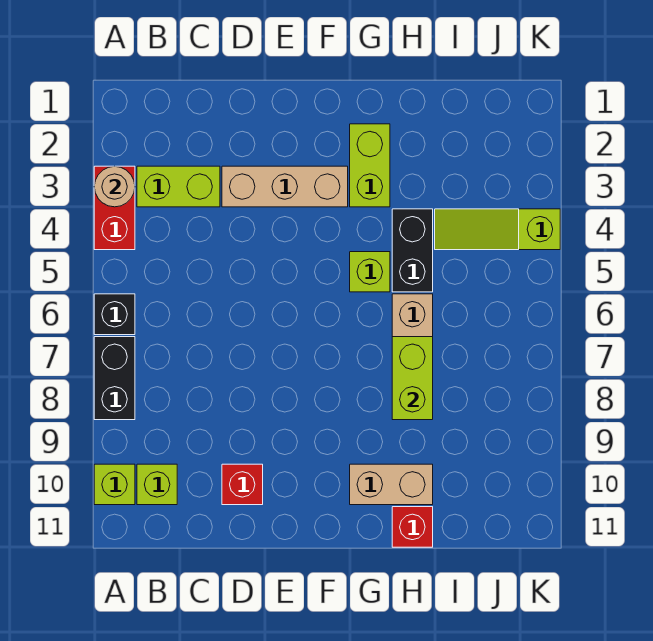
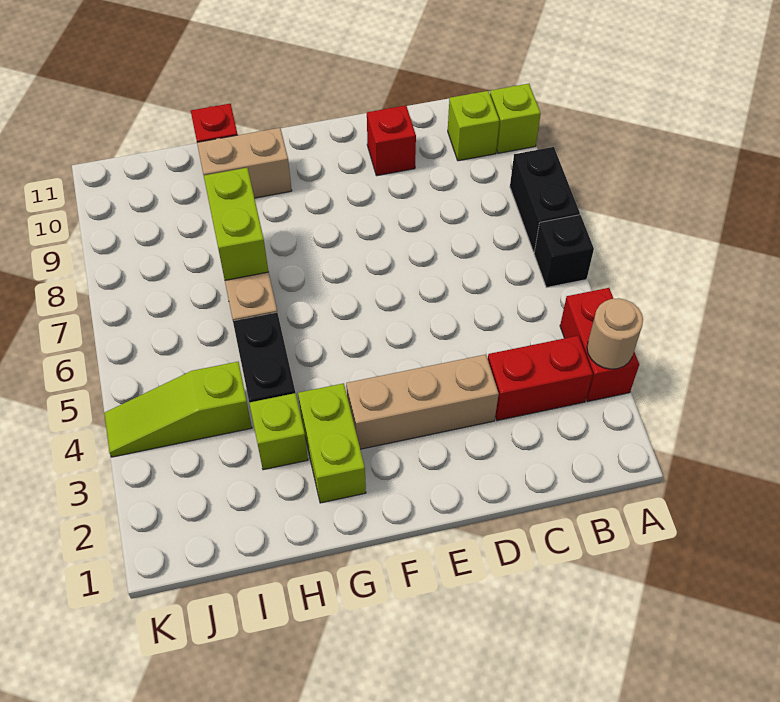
lime brick B3:C3 level 1 -> red brick B3:C3 level 1
lime brick G5 level 1 -> lime brick H3 level 1
lime slope I4:K4 level 1 top K -> lime slope I4:K4 level 1 top I

